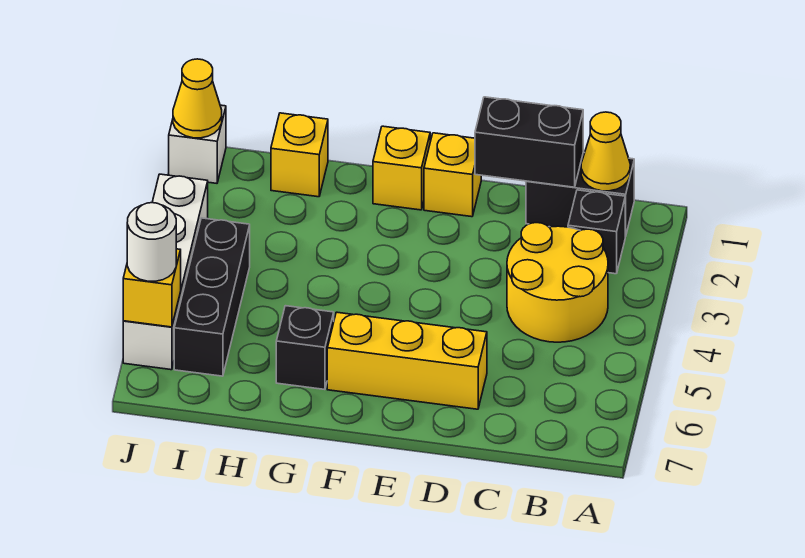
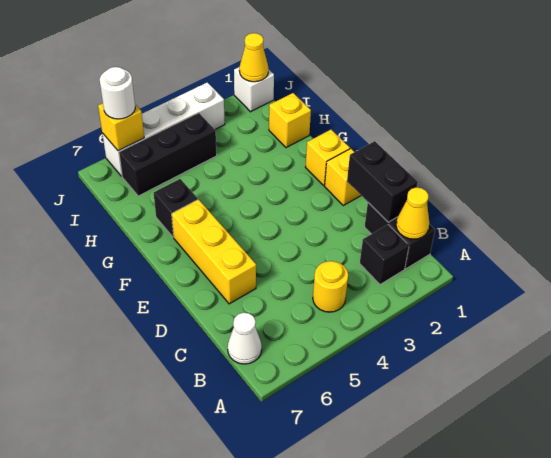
yellow round brick B3:C4 level 1 -> yellow round brick B4 level 1
none -> white cone B7 level 1

